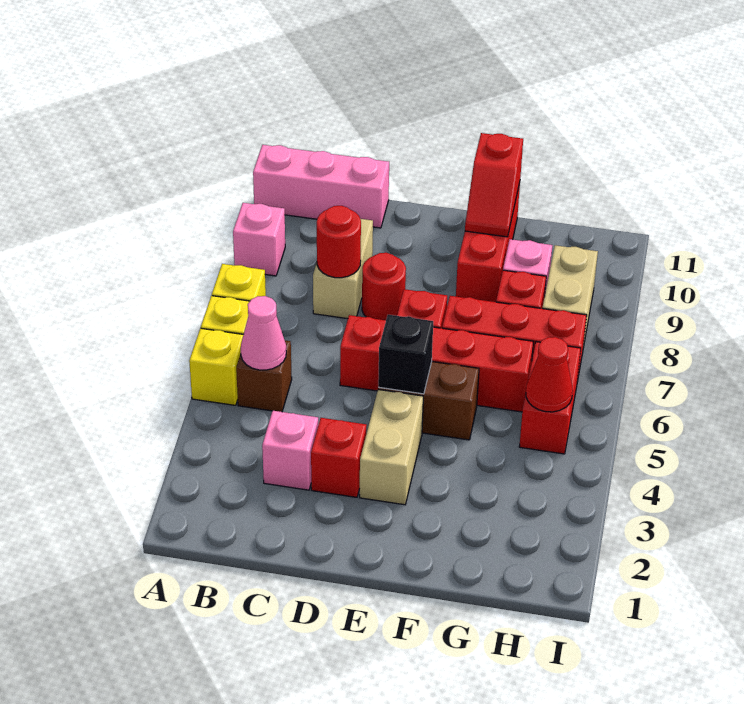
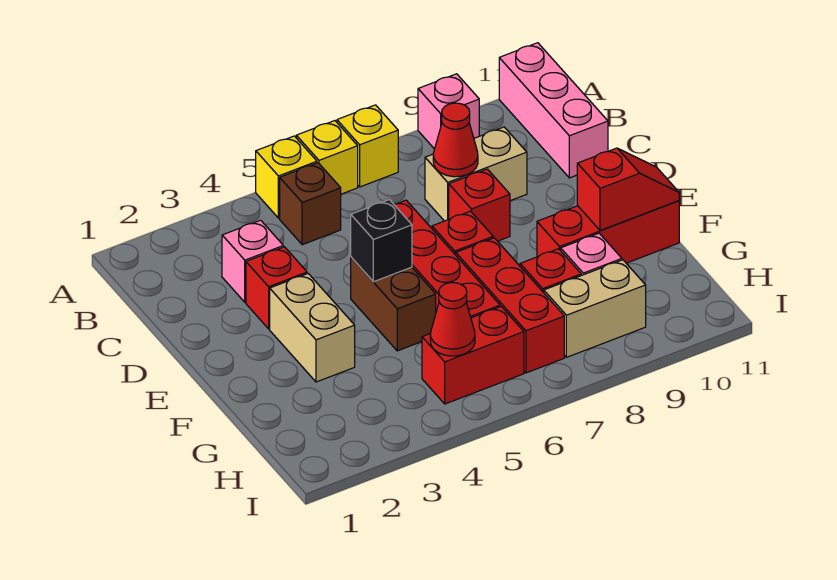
pink cone B5 level 2 -> none
red round brick C8 level 2 -> red cone C8 level 2
red round brick D8 level 1 -> red brick D8 level 1
tan brick E3:E4 level 1 -> tan brick E3:F3 level 1
red slope F10:F11 level 2 top 11 -> red slope F10:F11 level 2 top 10

